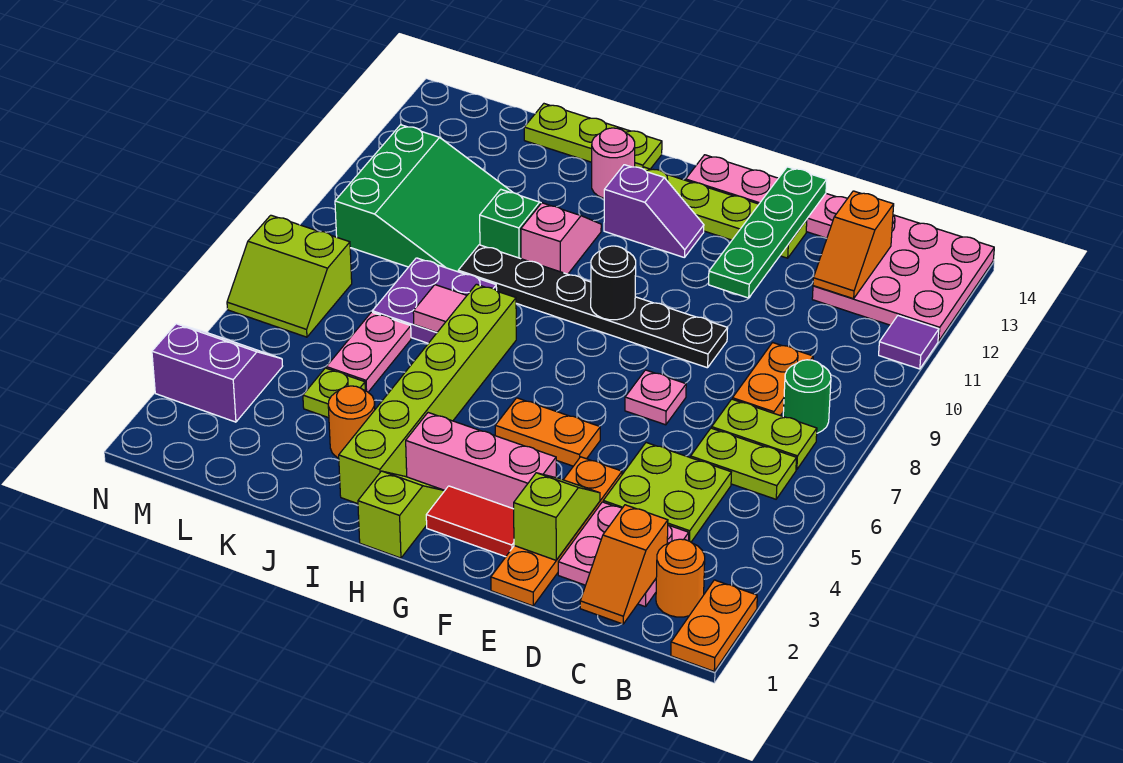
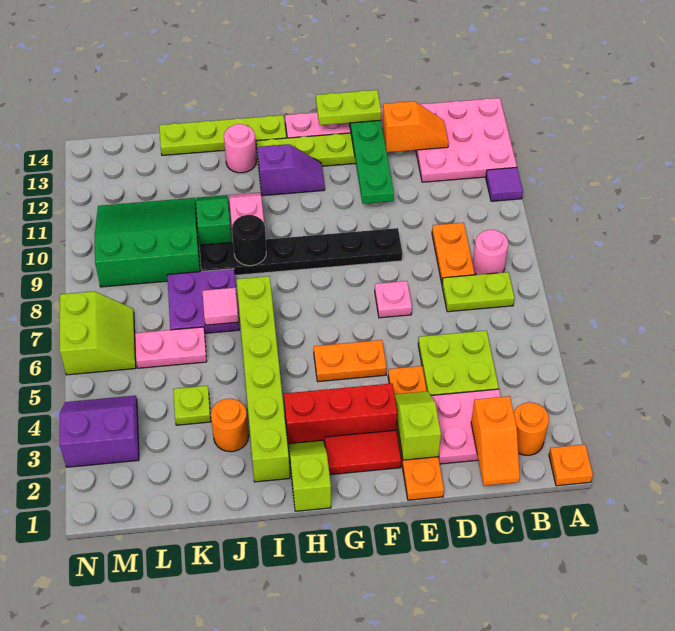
orange plate A1:A2 level 1 -> orange plate A1 level 1
lime plate B6:C6 level 1 -> lime plate E14:F14 level 3
green round brick B8 level 1 -> pink round brick B8 level 1
orange slope C12:C13 level 2 top 13 -> orange slope C13:D13 level 2 top D
pink brick F3:H3 level 1 -> red brick F3:H3 level 1
black round brick G9 level 2 -> black round brick I9 level 2
lime plate I14:K14 level 1 -> lime plate H14:K14 level 1
pink plate K5:K6 level 1 -> pink plate K6:L6 level 1
green slope K9:M11 level 1 top M -> green slope K9:M11 level 1 top 9
lime slope M6:N7 level 1 top 7 -> lime slope M6:N7 level 1 top N

